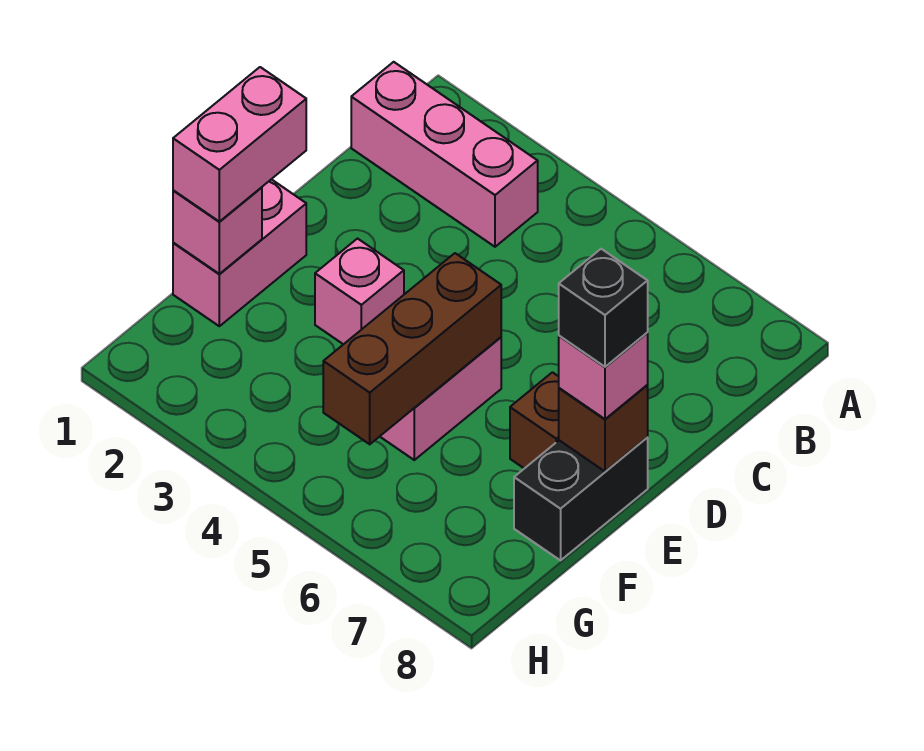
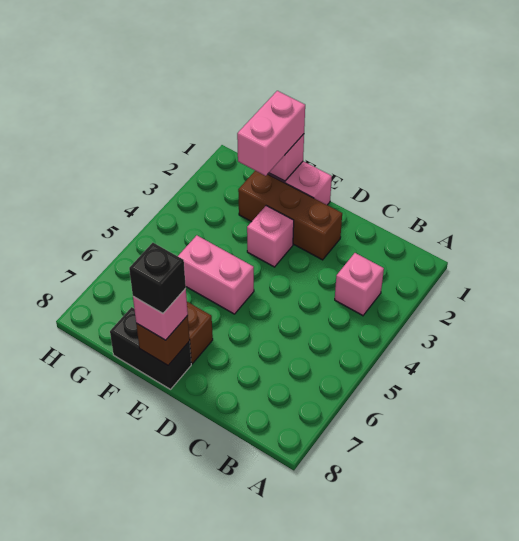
pink brick B1:B3 level 1 -> pink brick B3 level 1
pink brick E1:F1 level 3 -> pink brick F1:F2 level 3
brown brick E5:G5 level 2 -> brown brick D2:F2 level 1

